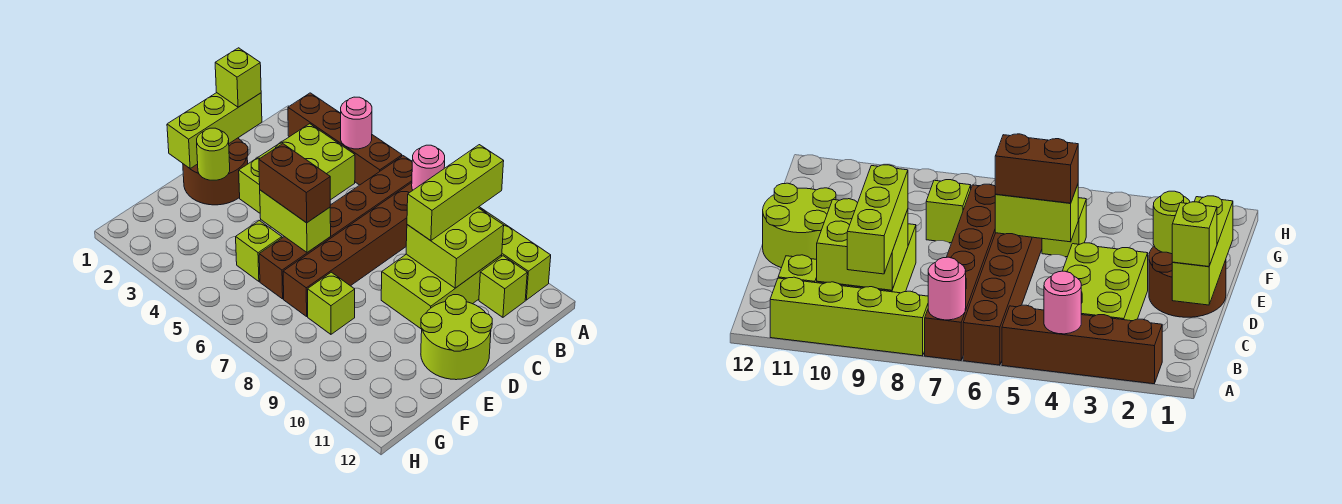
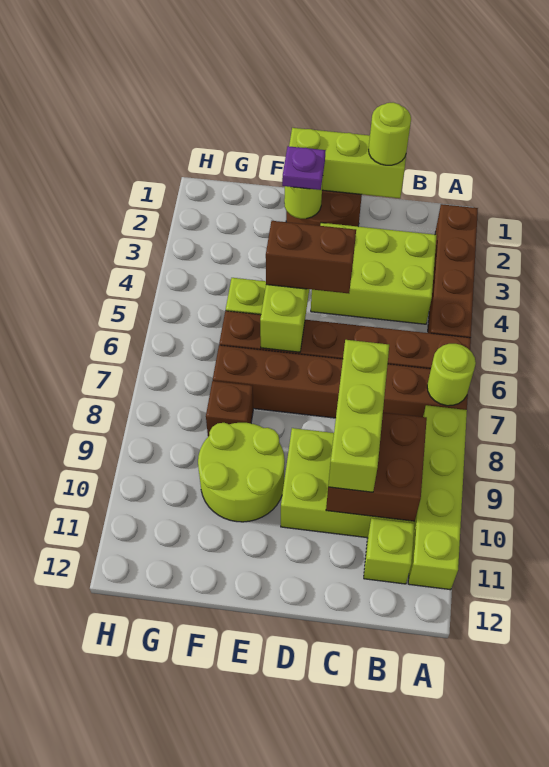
pink round brick A4 level 2 -> none
pink round brick A7 level 2 -> lime round brick A7 level 2
lime brick A9:C9 level 3 -> lime brick C8:C10 level 3
lime brick B9:C10 level 2 -> brown brick B9:C10 level 2
lime brick C1 level 3 -> lime round brick C1 level 3
lime round brick D11:E12 level 1 -> lime round brick E9:F10 level 1
none -> purple plate E2 level 3
brown brick E5:E6 level 3 -> brown brick D5:E5 level 3
lime brick F8 level 1 -> brown brick F8 level 1

